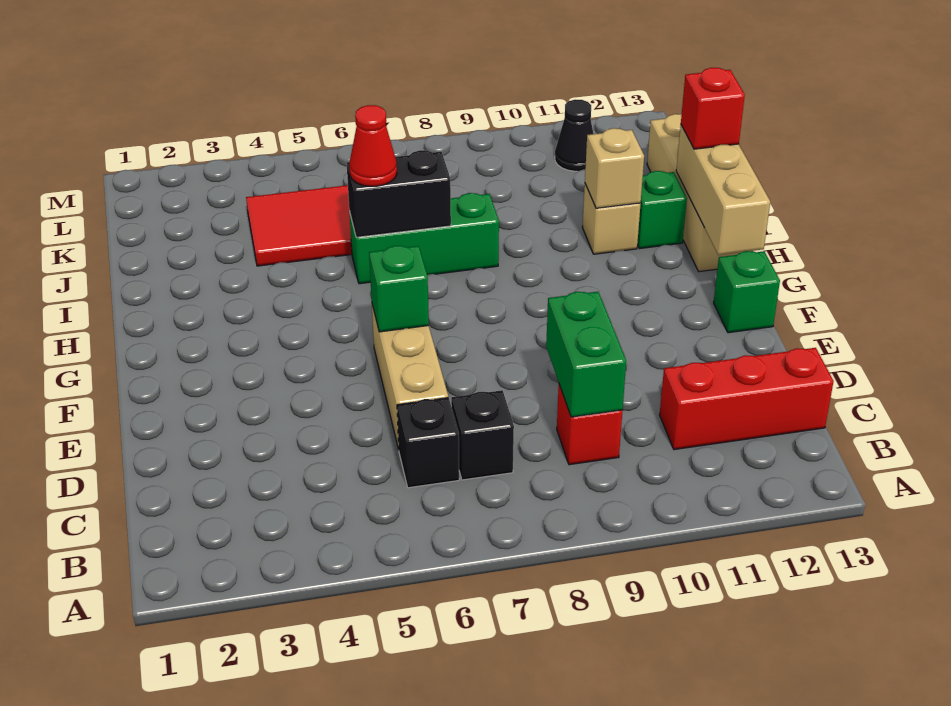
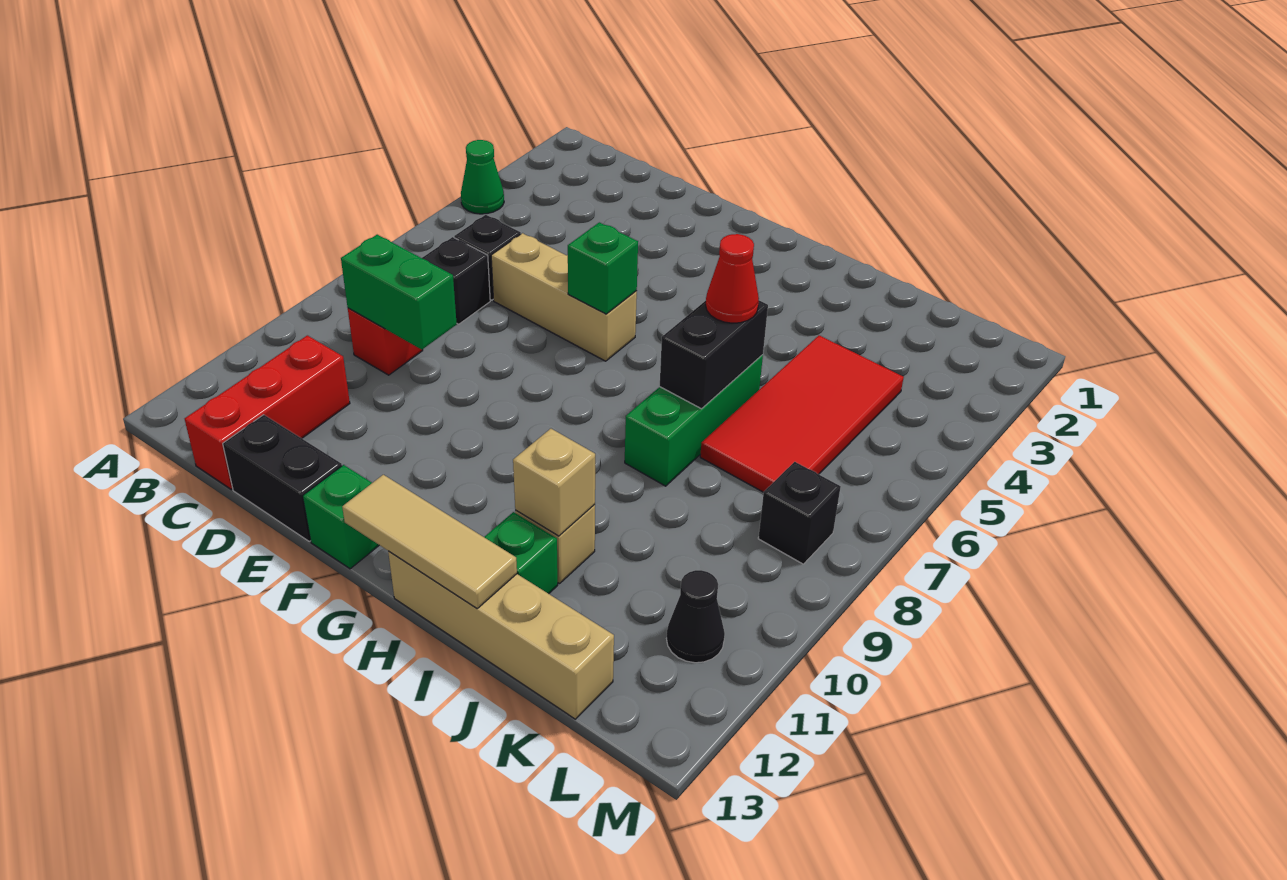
none -> green cone A4 level 1
none -> black brick D13:E13 level 1
tan brick G13:I13 level 2 -> tan tile G13:I13 level 2
red brick I13 level 3 -> none
none -> black brick L8 level 1

